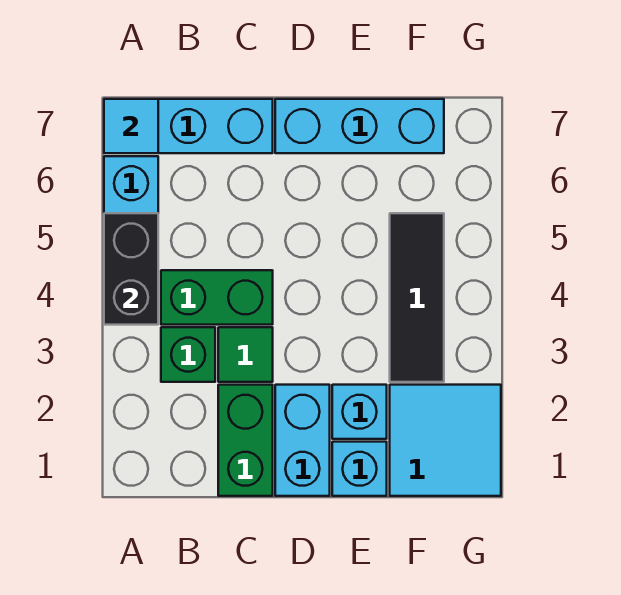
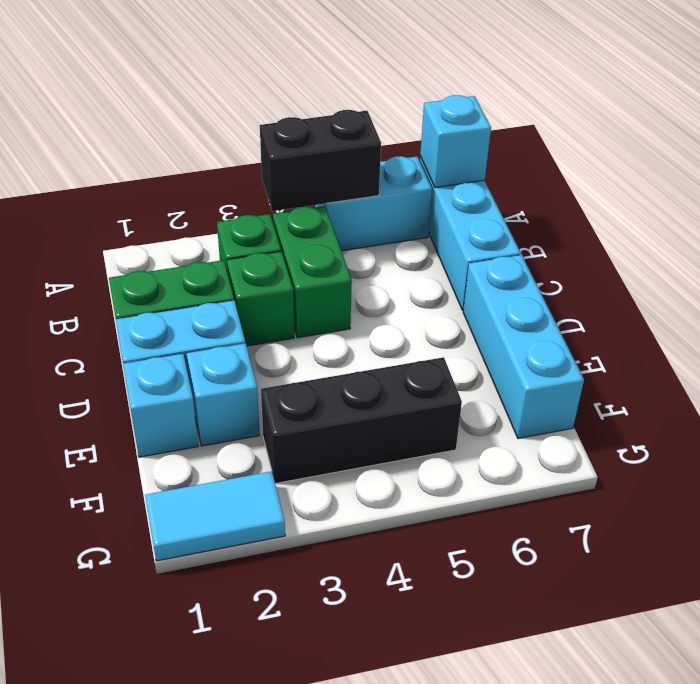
cyan tile A7 level 2 -> cyan brick A7 level 2
green tile C3 level 1 -> green brick C3 level 1
cyan tile F1:G2 level 1 -> cyan tile G1:G2 level 1
black tile F3:F5 level 1 -> black brick F3:F5 level 1

